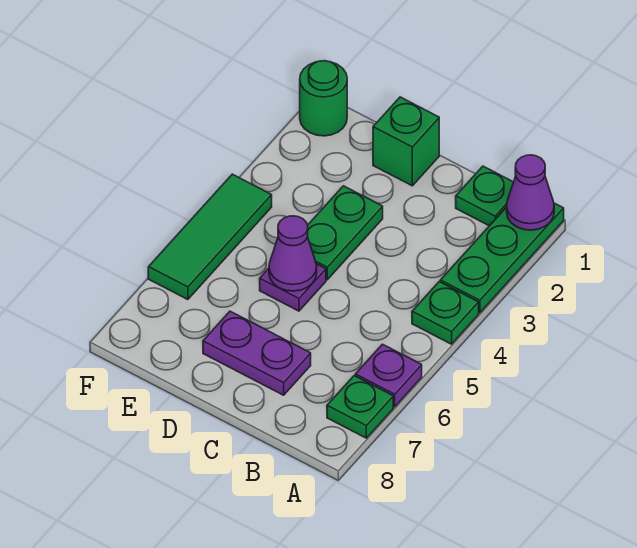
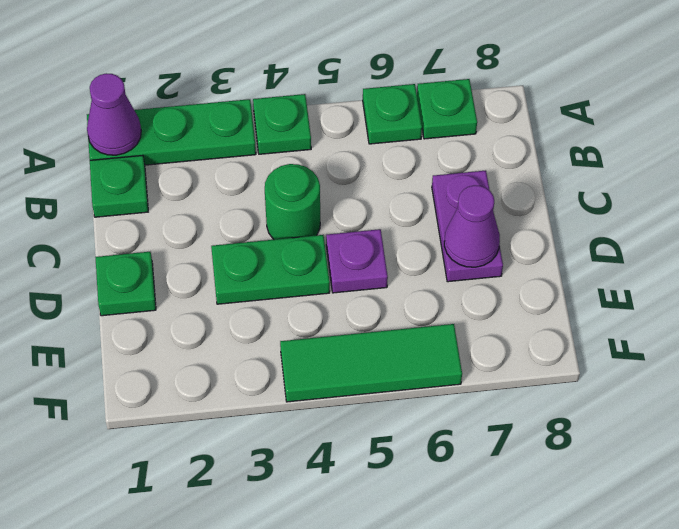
purple plate A6 level 1 -> green plate A6 level 1
green brick D1 level 1 -> green plate D1 level 1
purple cone D5 level 2 -> purple cone D7 level 2
green round brick F1 level 1 -> green round brick C4 level 1

